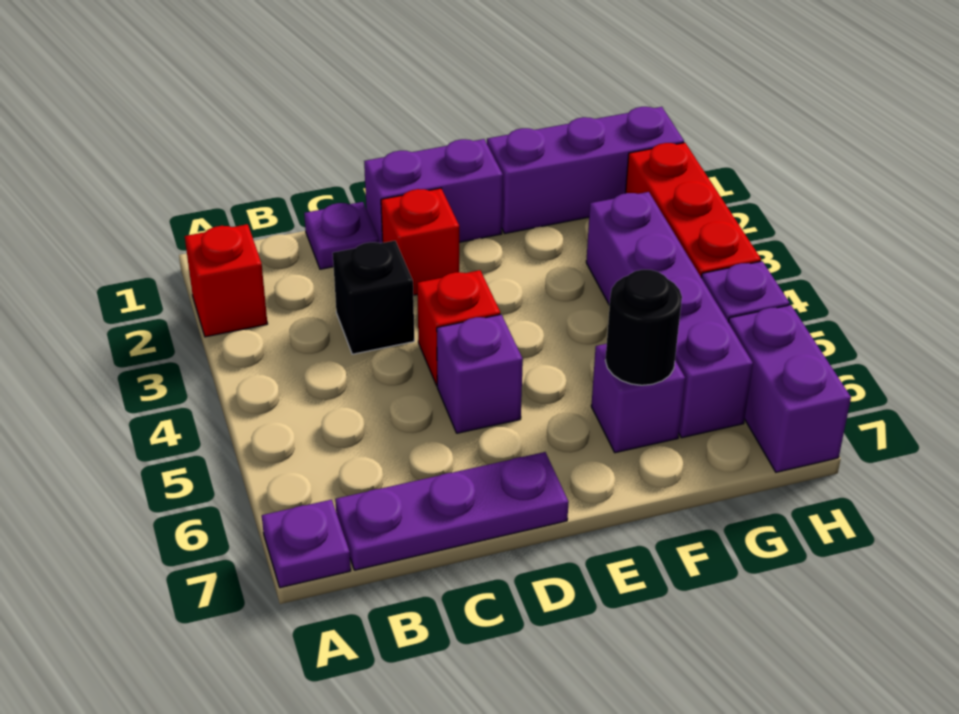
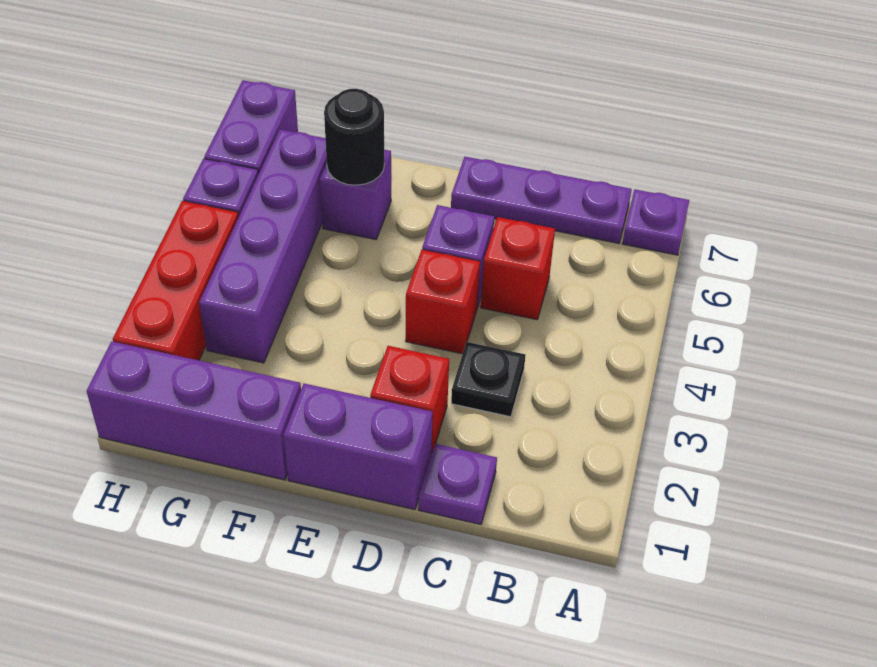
red brick A2 level 1 -> red brick C5 level 1
black brick C3 level 1 -> black plate C3 level 1

